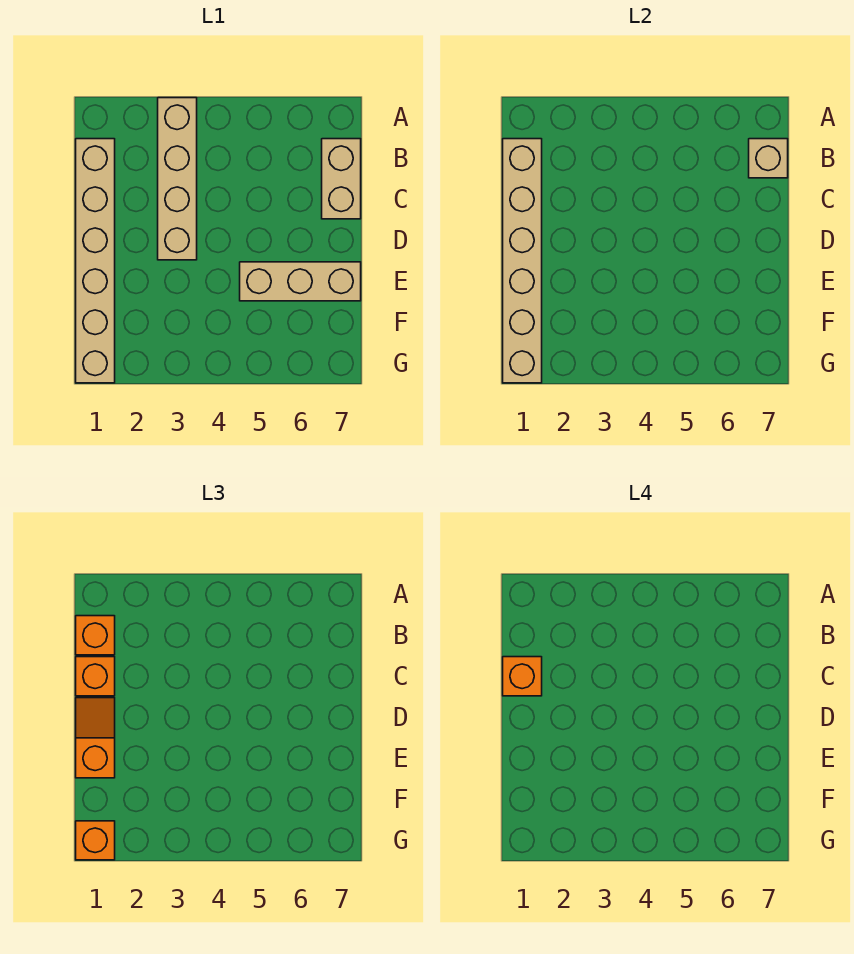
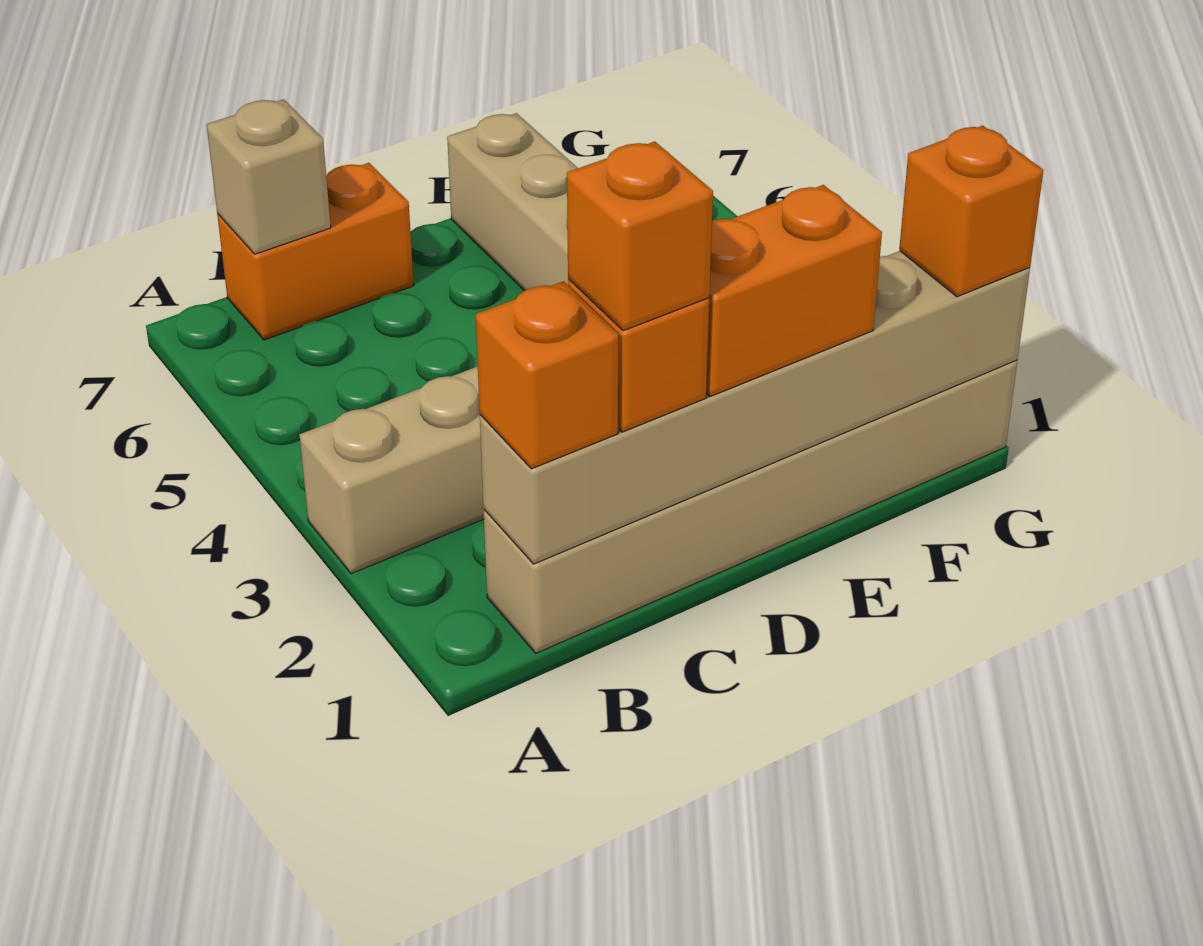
tan brick B7:C7 level 1 -> orange brick B7:C7 level 1
orange slope D1:E1 level 3 top E -> orange brick D1:E1 level 3

